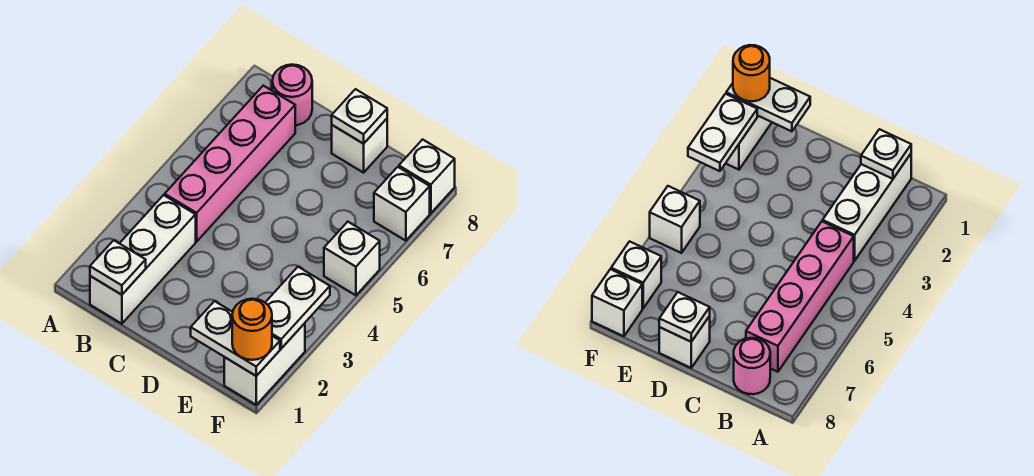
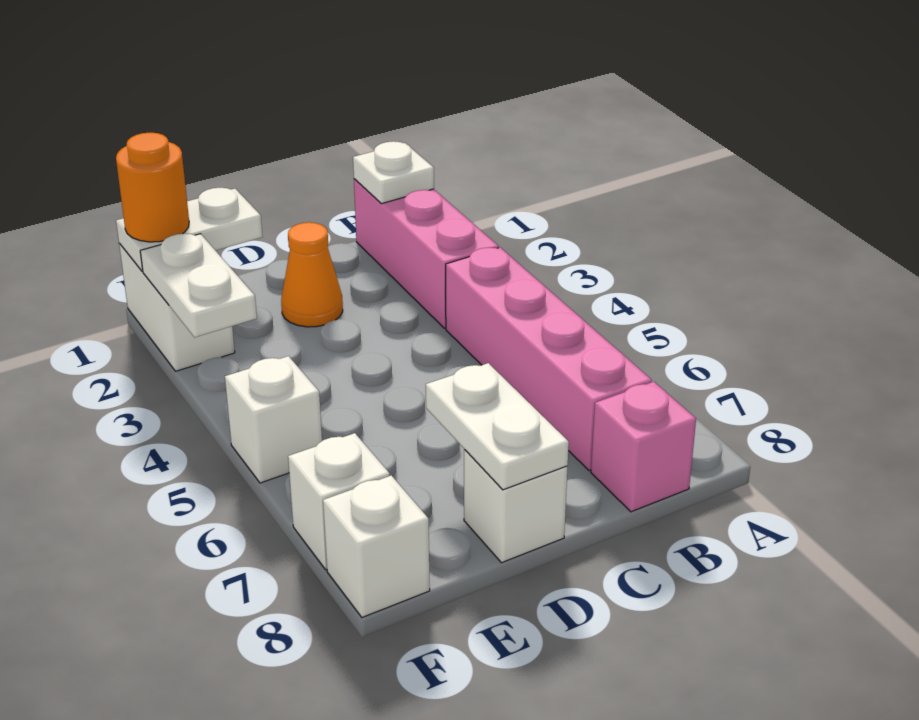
white brick B1:B3 level 1 -> pink brick B1:B3 level 1
pink round brick B8 level 1 -> pink brick B8 level 1
none -> orange cone D2 level 1
white plate D8 level 2 -> white plate D7:D8 level 2

